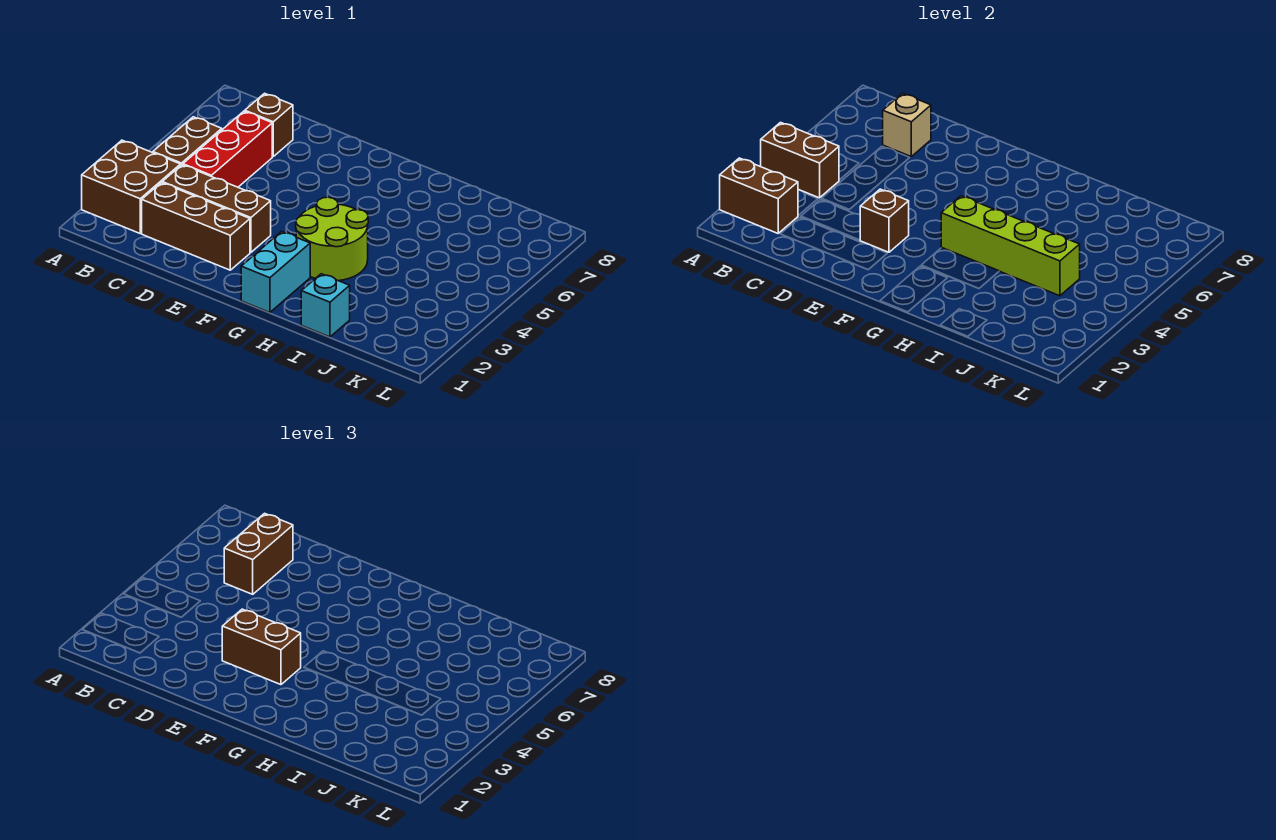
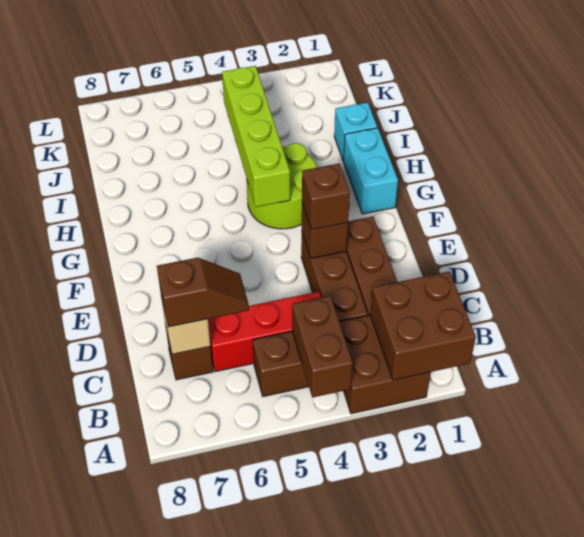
brown brick A2:B2 level 2 -> brown brick A1:B2 level 2
brown brick C6:C7 level 3 -> brown slope C6:C7 level 3 top 7
brown brick E3:F3 level 3 -> brown brick E3 level 3
cyan brick G1:G2 level 1 -> cyan brick G1:H1 level 1

